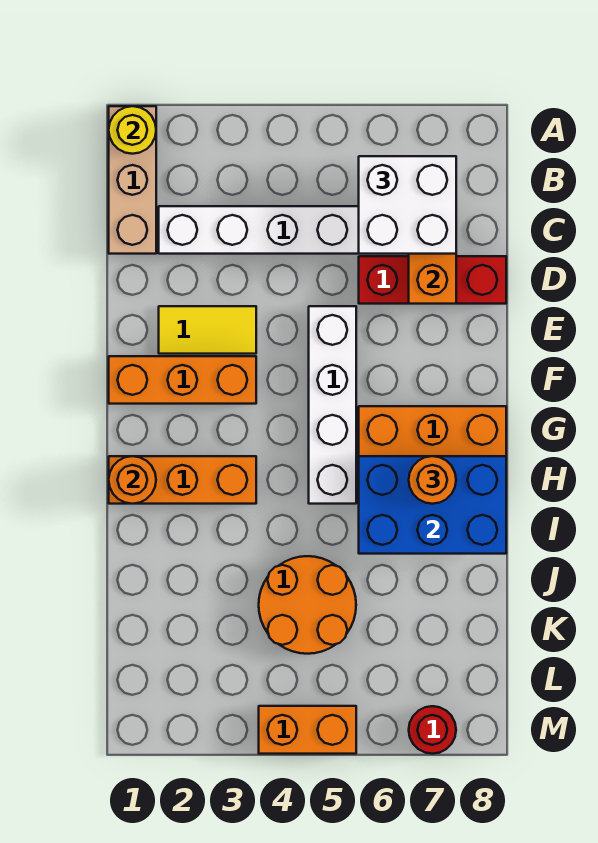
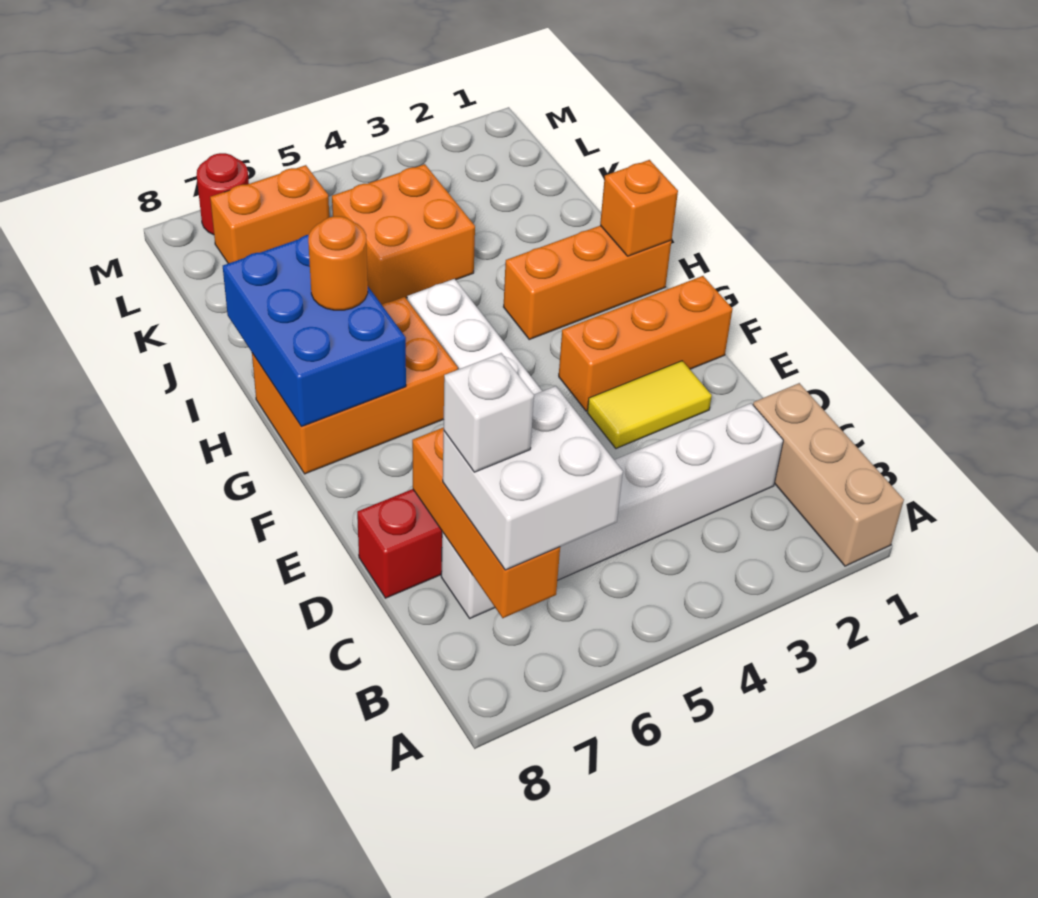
yellow round brick A1 level 2 -> none
none -> white brick C7 level 4
orange round brick H1 level 2 -> orange brick H1 level 2
blue brick H6:I8 level 2 -> blue brick G7:I8 level 2
orange round brick J4:K5 level 1 -> orange brick J4:K5 level 1
orange brick M4:M5 level 1 -> orange brick L6:L7 level 1

